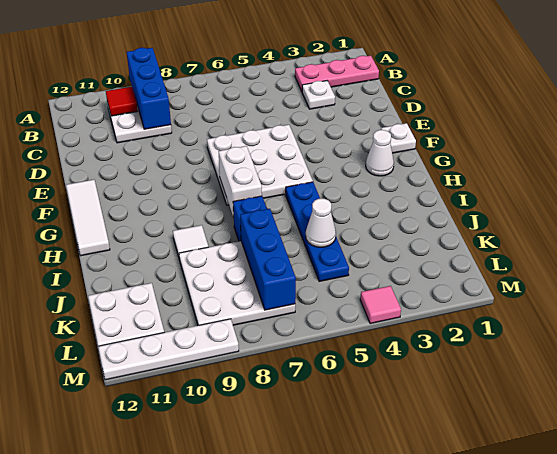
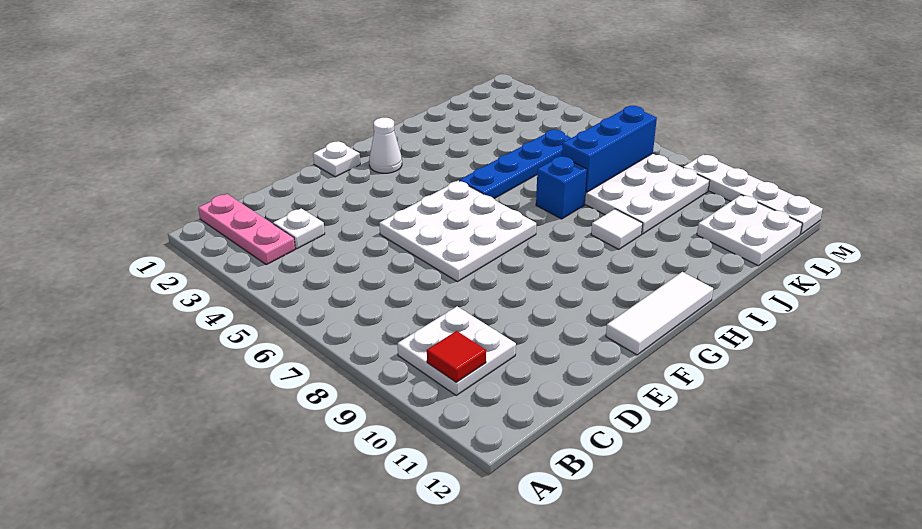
blue brick A9:C9 level 2 -> none
white brick G7:H7 level 2 -> none
white cone J5 level 2 -> none
pink tile M4 level 1 -> none

